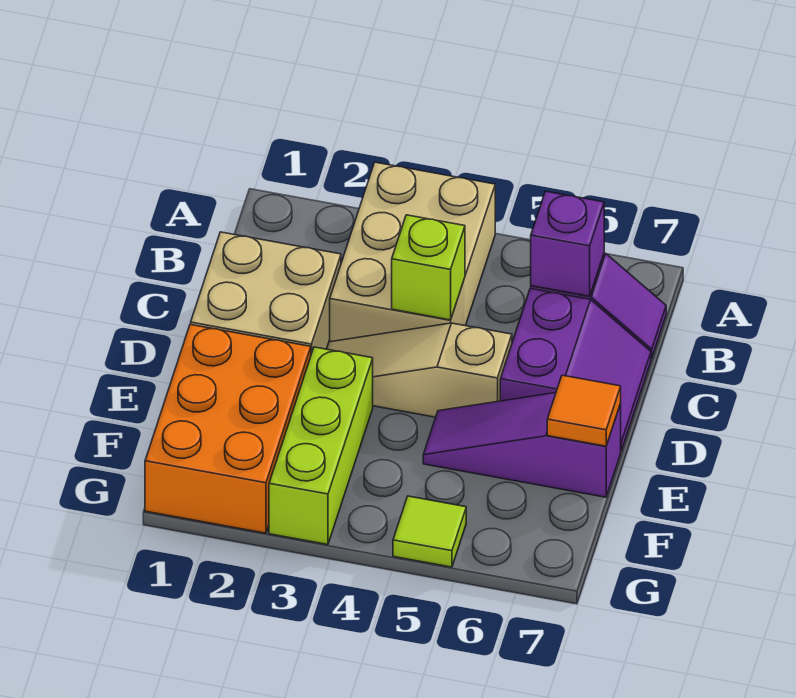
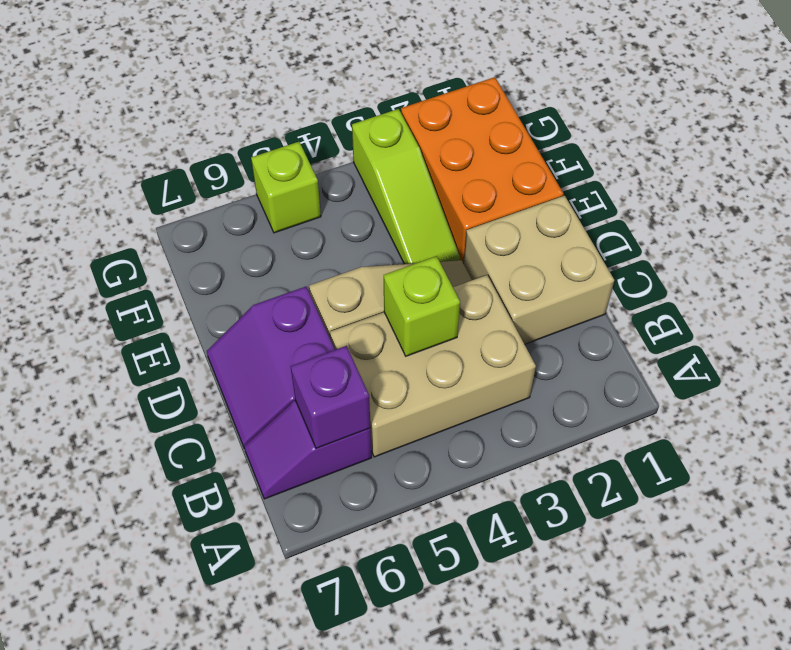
tan brick A3:C4 level 1 -> tan brick B3:C5 level 1
lime brick E3:G3 level 1 -> lime slope E3:G3 level 1 top G
purple slope E5:E7 level 1 top 7 -> none
orange tile E7 level 2 -> none
lime tile G5 level 1 -> lime brick G5 level 1

